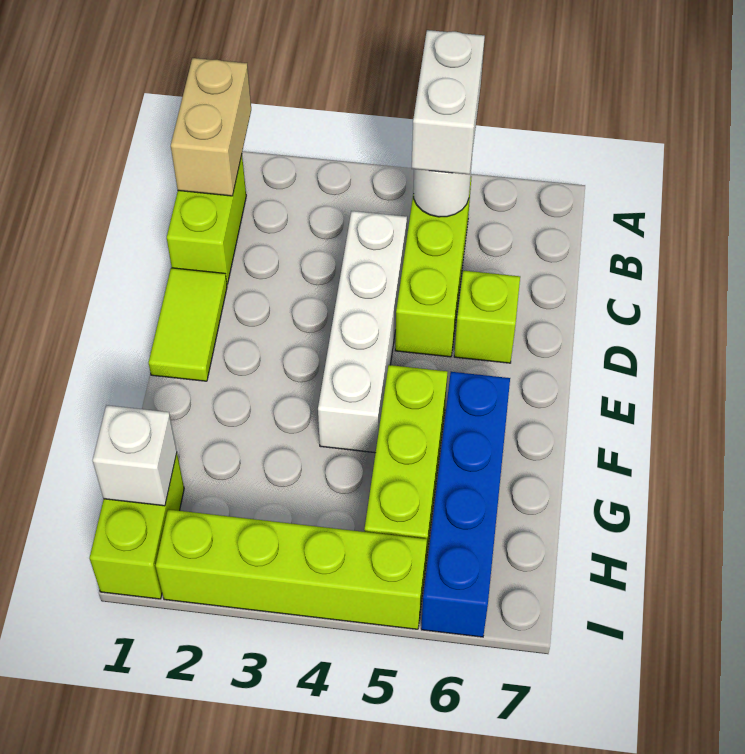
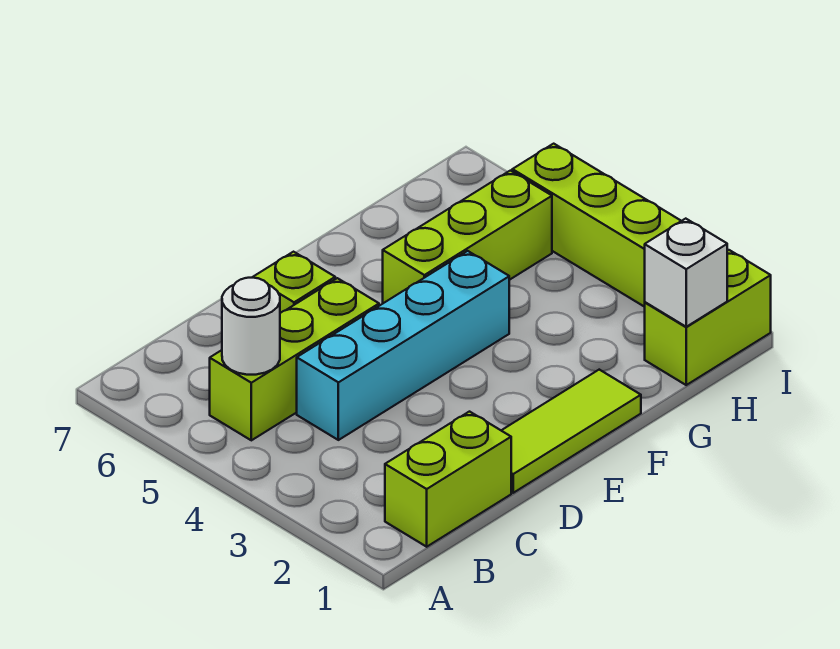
tan brick A1:B1 level 2 -> none
white brick A5:B5 level 3 -> none
white brick C4:F4 level 1 -> cyan brick C4:F4 level 1
lime tile D1:E1 level 1 -> lime tile D1:F1 level 1
blue brick F6:I6 level 1 -> none

